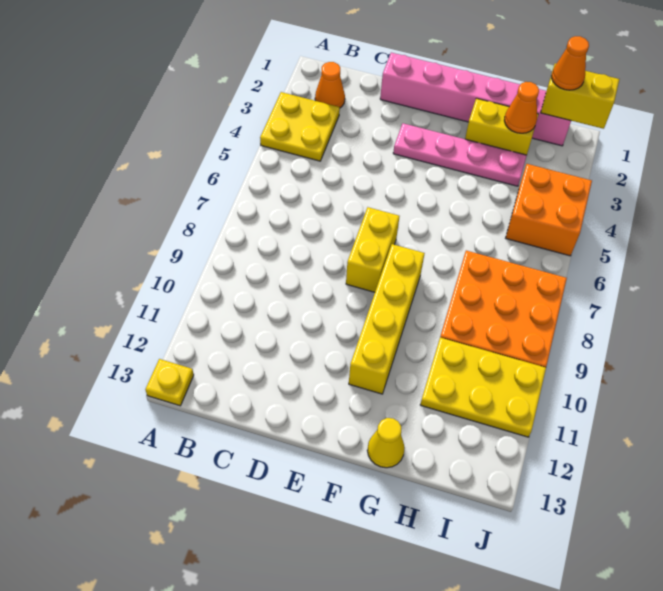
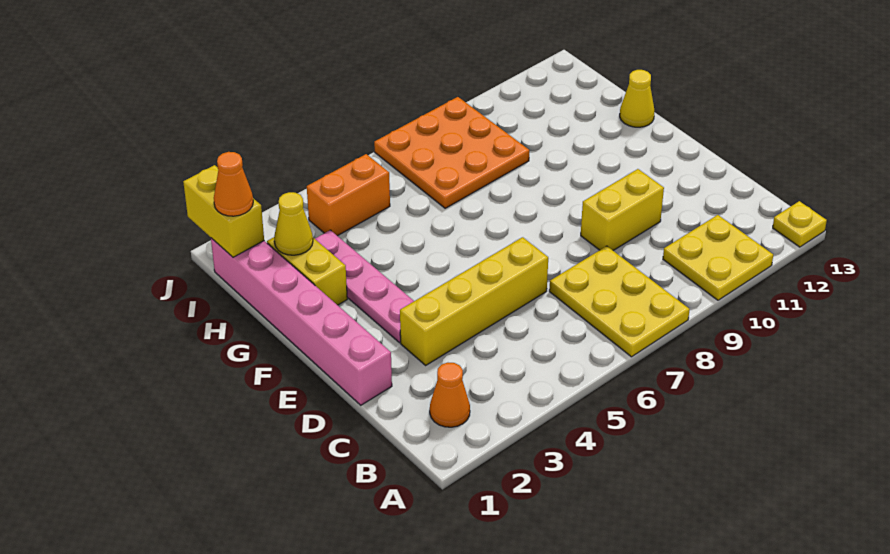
yellow plate A3:B4 level 1 -> yellow plate A10:B11 level 1
yellow brick E7:E8 level 1 -> yellow brick D9:D10 level 1
yellow brick F8:F11 level 1 -> yellow brick D3:D6 level 1
orange cone H2 level 2 -> yellow cone H2 level 2
yellow plate H10:J11 level 1 -> yellow plate A7:C8 level 1
orange brick I4:J5 level 1 -> orange brick I4:I5 level 1

